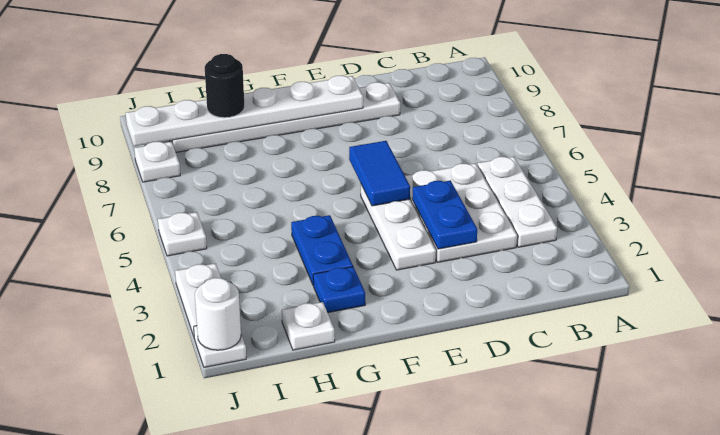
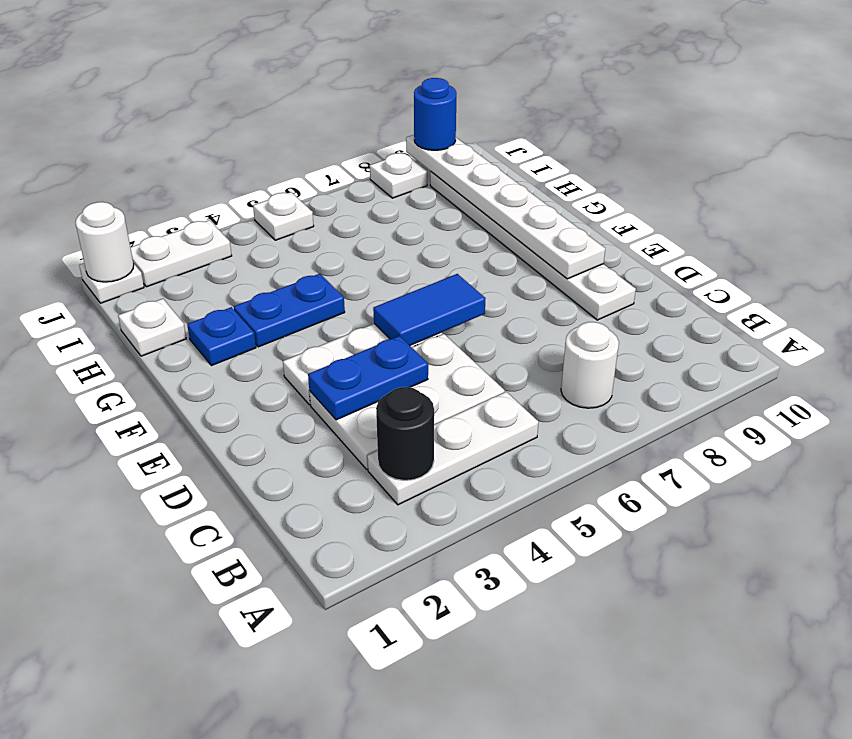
none -> white round brick B7 level 1
black round brick H9 level 3 -> black round brick B3 level 2
none -> blue round brick J9 level 3

